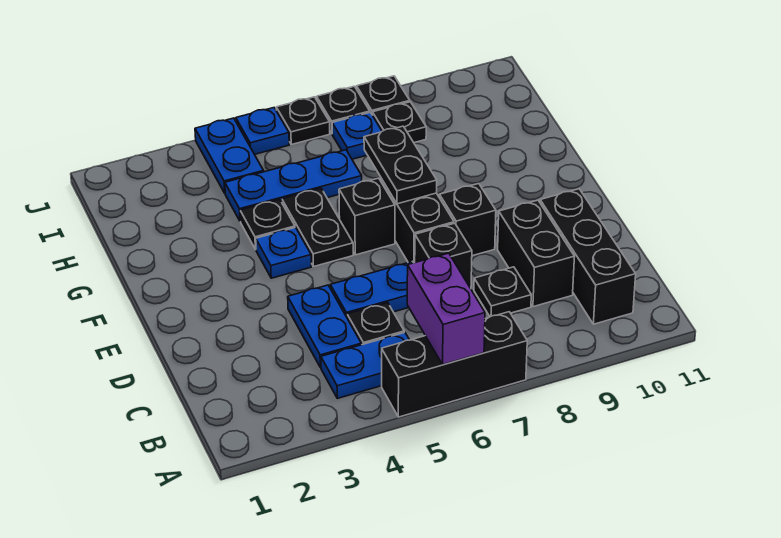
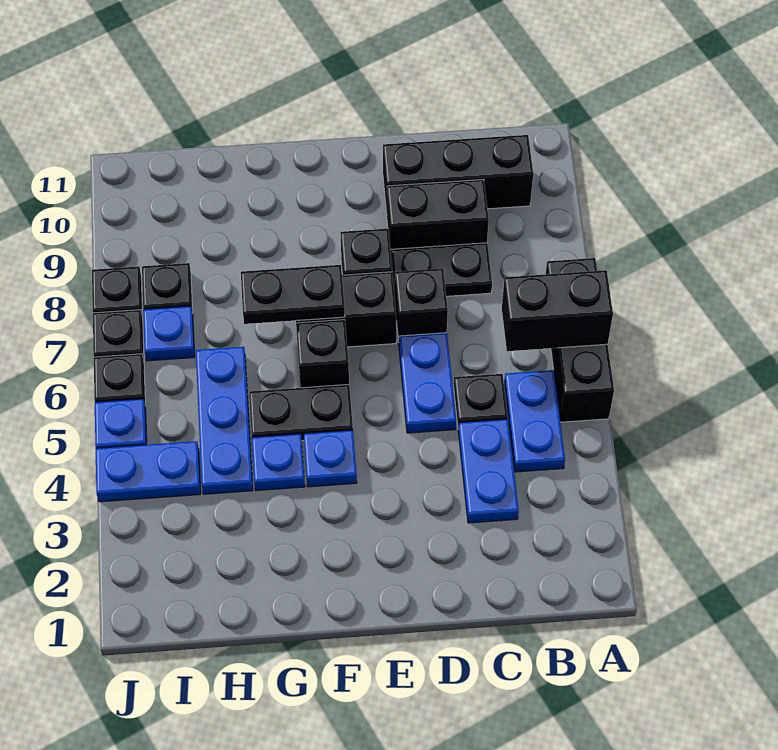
purple brick A6:B6 level 2 -> black brick A6:B6 level 2
blue plate C4:D4 level 1 -> blue plate C3:C4 level 1
black plate C8 level 1 -> black plate C8:D8 level 1
black plate G4 level 1 -> blue plate G4 level 1

